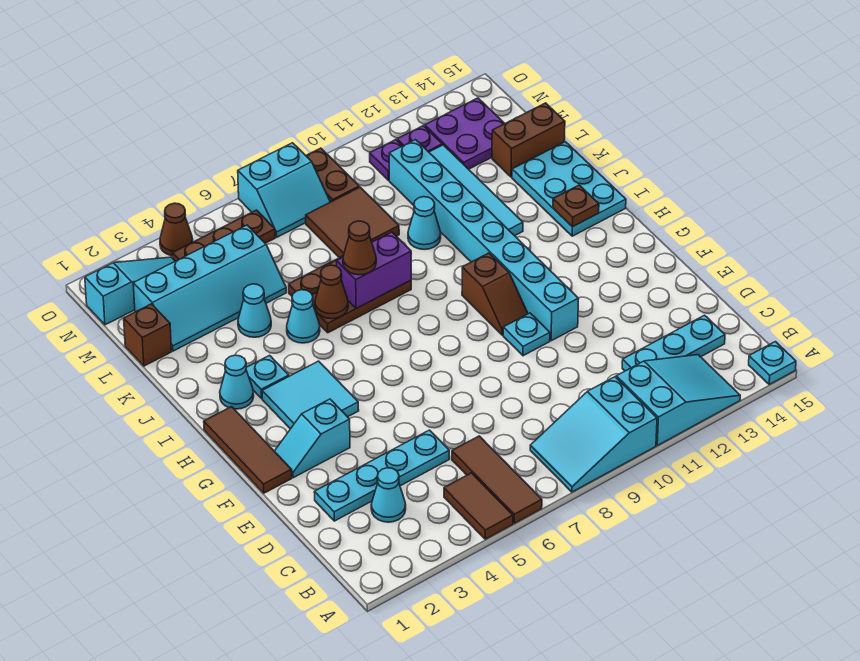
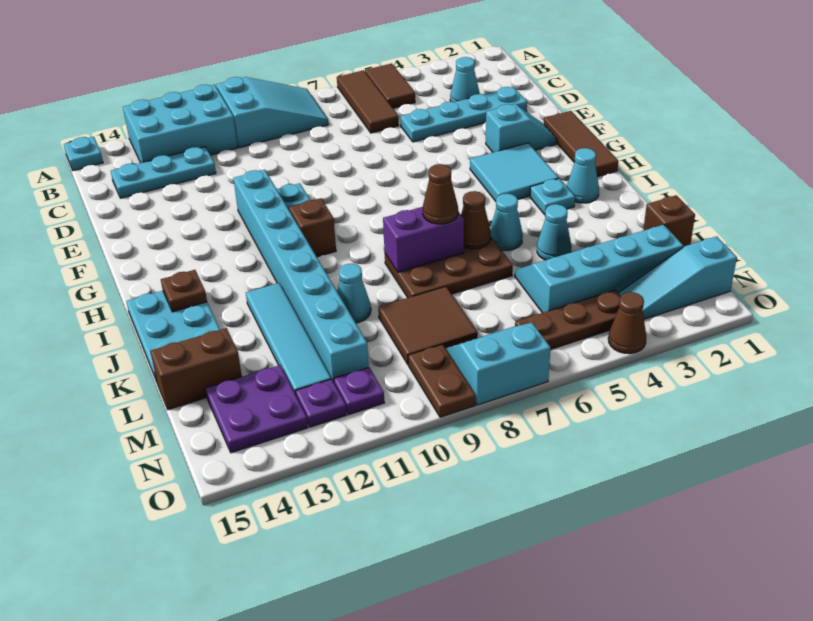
cyan slope A11:B13 level 1 top 11 -> cyan brick A11:B13 level 1

